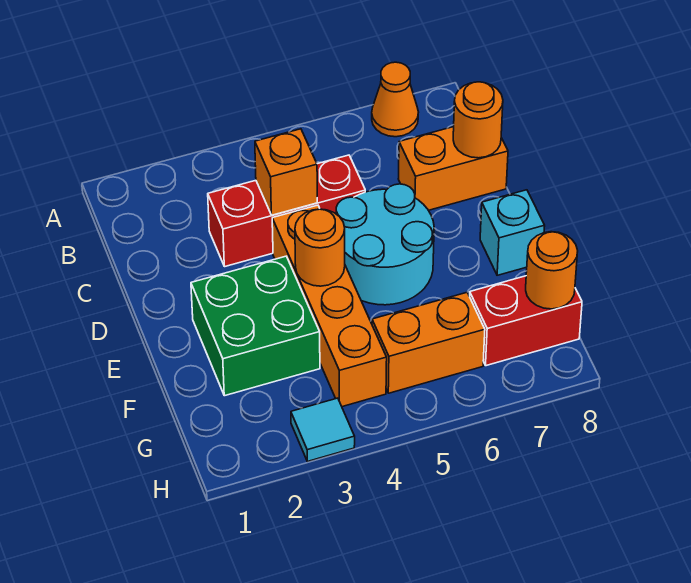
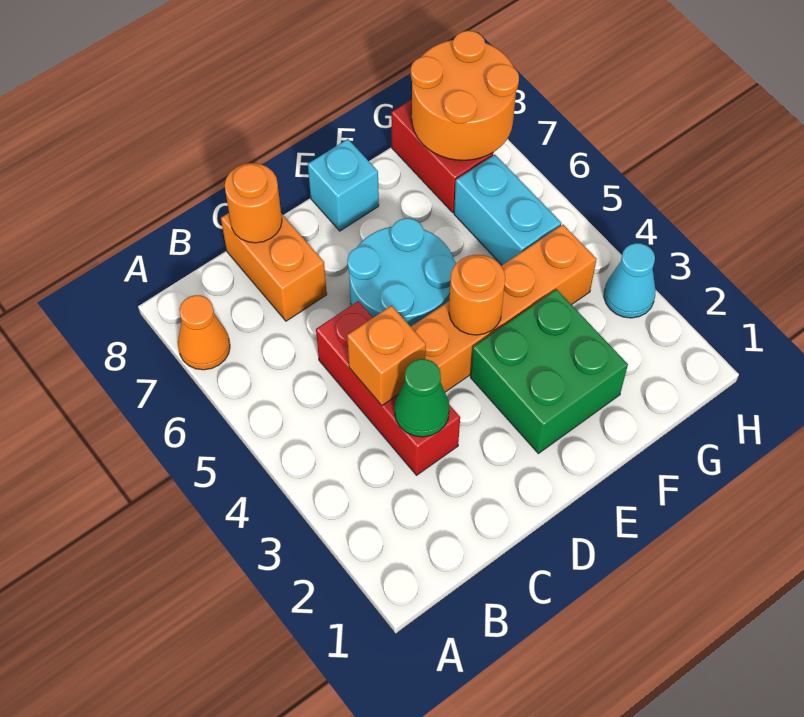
none -> green cone C3 level 2
orange brick G5:G6 level 1 -> cyan brick G5:G6 level 1
orange round brick G8 level 2 -> orange round brick G7:H8 level 2
cyan tile H3 level 1 -> cyan cone H3 level 1

